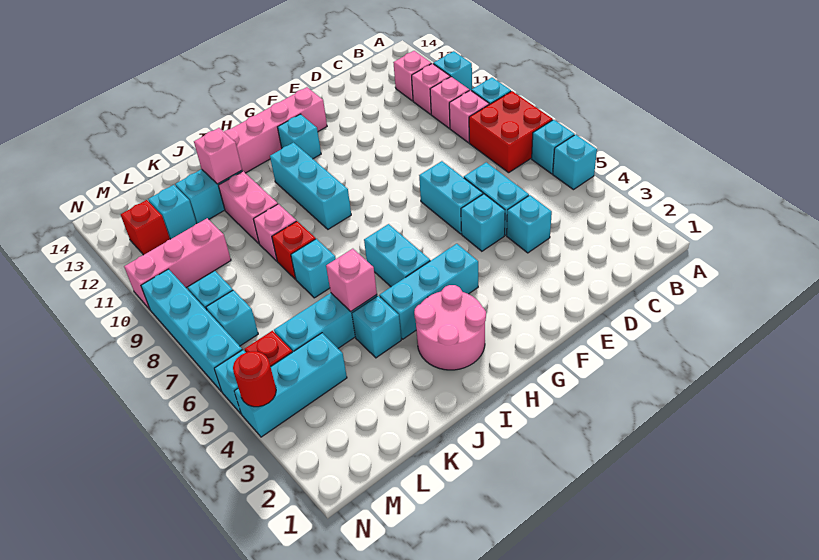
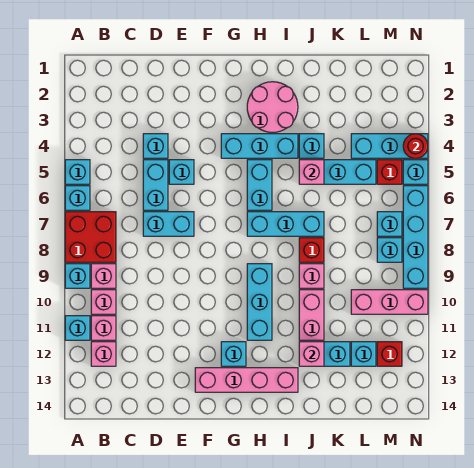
cyan brick E6:E7 level 1 -> cyan brick D7:E7 level 1
cyan brick J7 level 1 -> cyan brick H7:J7 level 1

